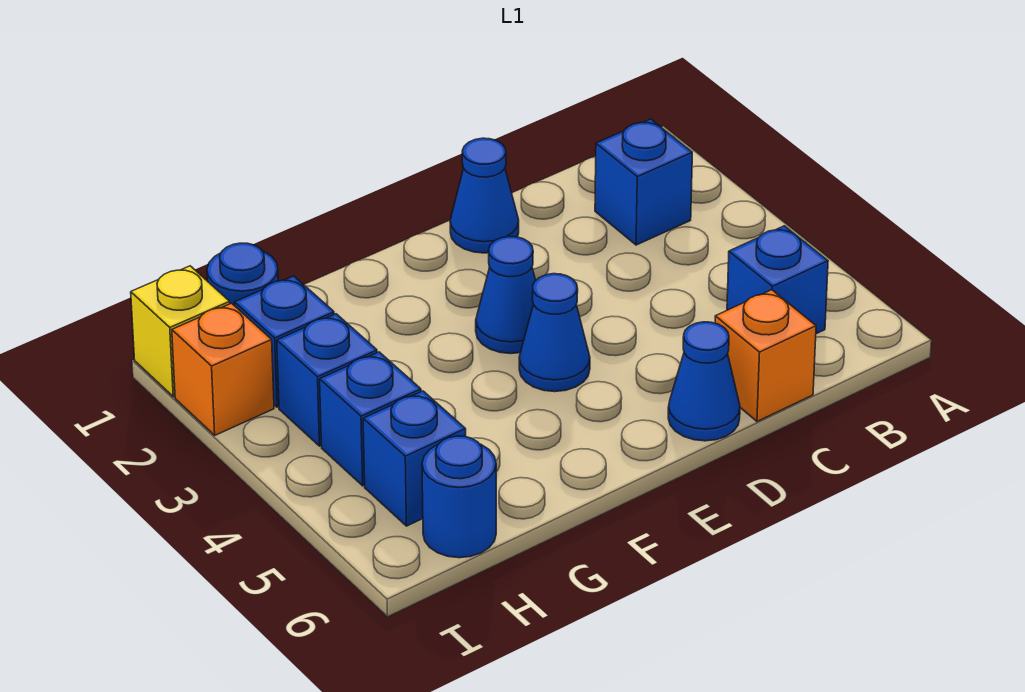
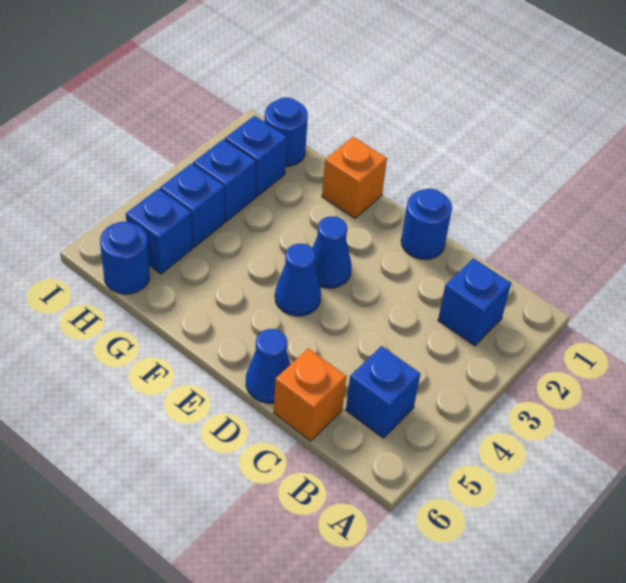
blue cone D1 level 1 -> blue round brick D1 level 1
yellow brick I1 level 1 -> none
orange brick I2 level 1 -> orange brick F1 level 1

